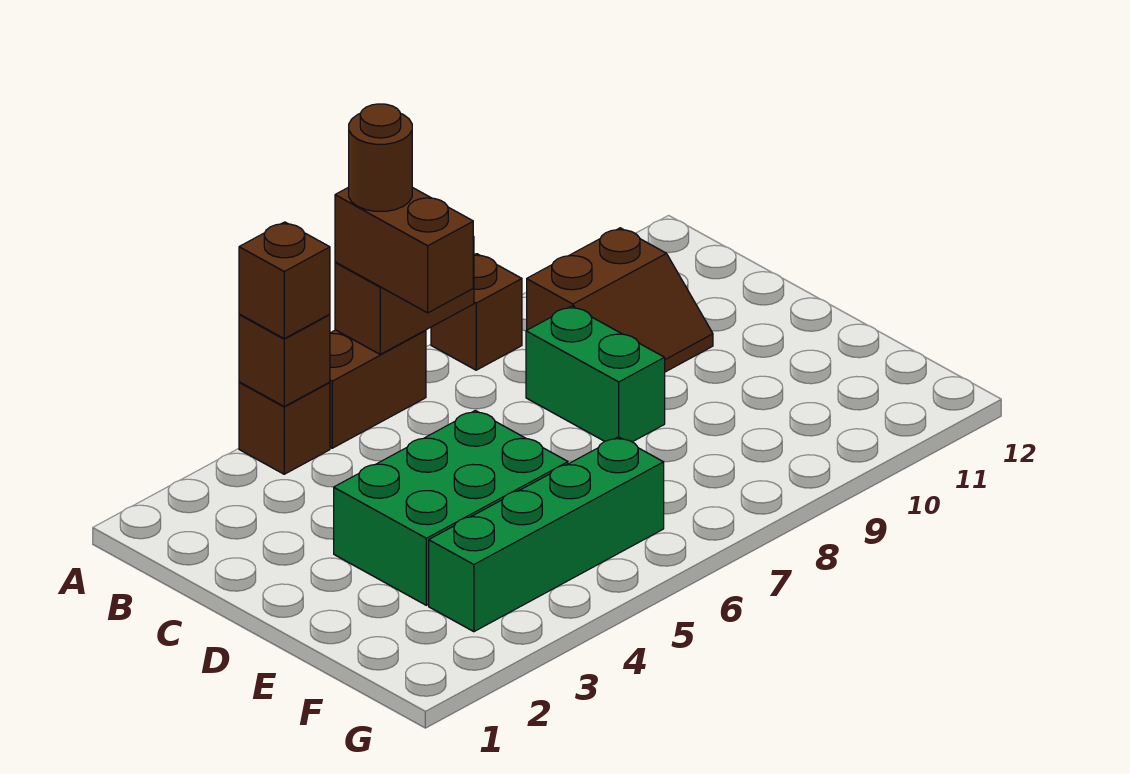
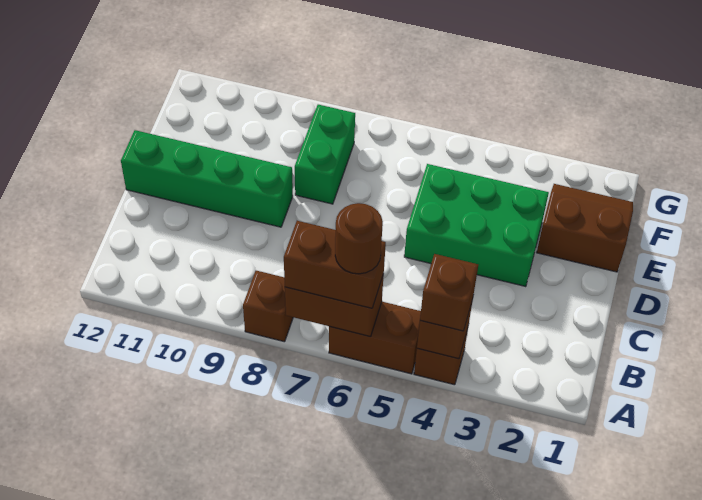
brown brick A6:B6 level 3 -> brown brick A6:A7 level 3
brown slope B9:C10 level 1 top B -> brown slope E1:F2 level 1 top E
green brick C8:D8 level 1 -> green brick E8:F8 level 1
green brick F3:F6 level 1 -> green brick D9:D12 level 1

